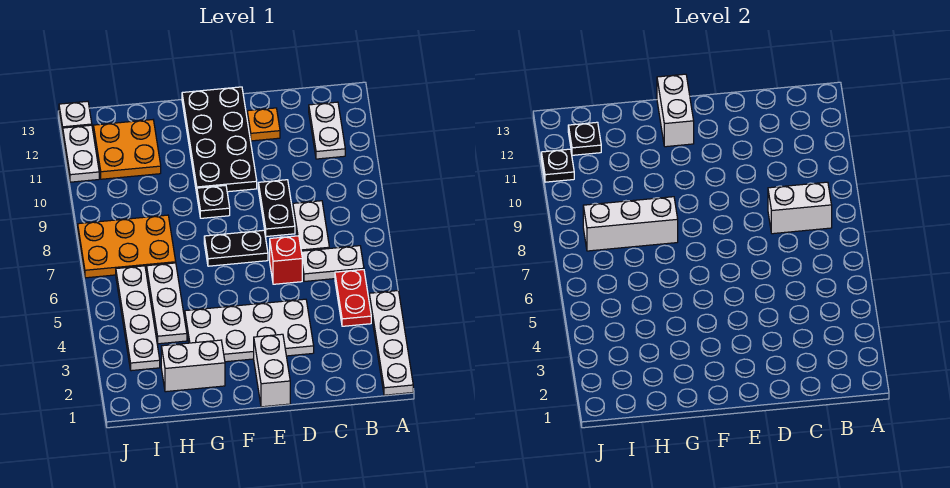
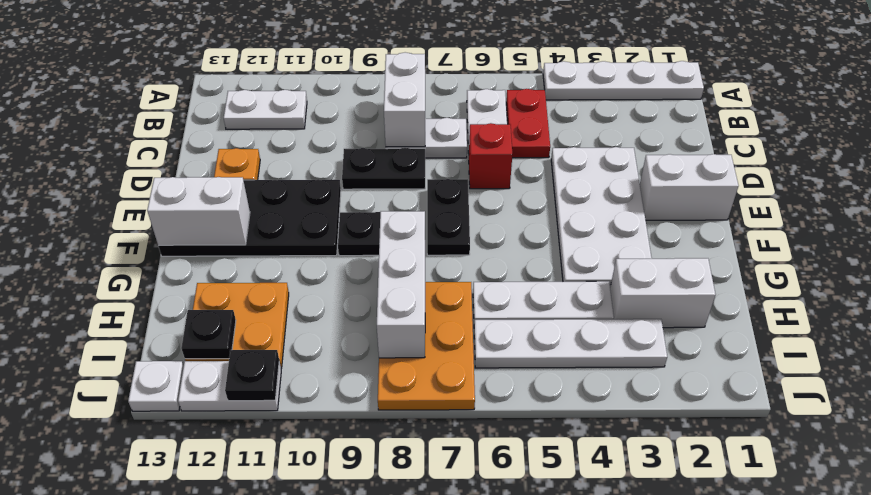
red plate B4:B5 level 1 -> red plate B5:C5 level 1
white brick G2:H2 level 1 -> white brick H2:H3 level 1

